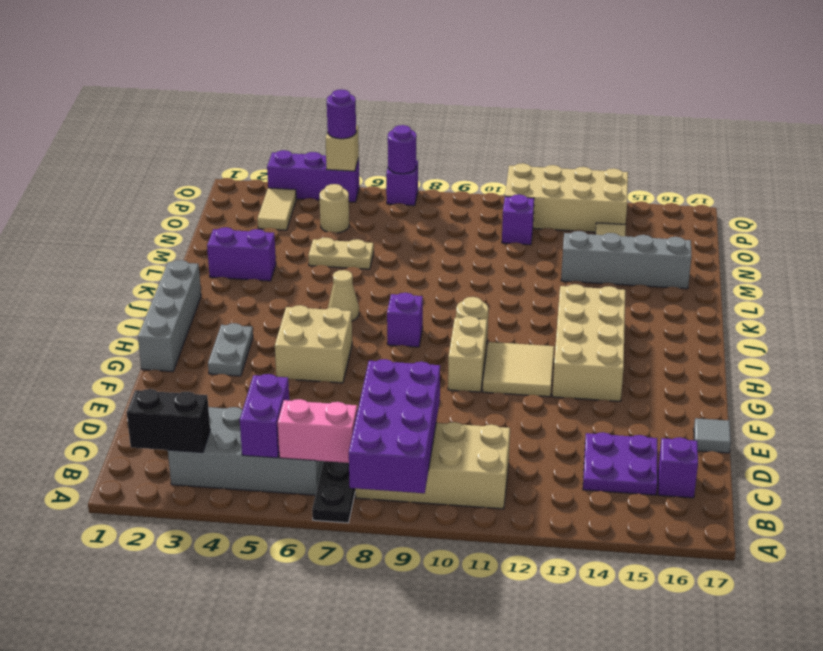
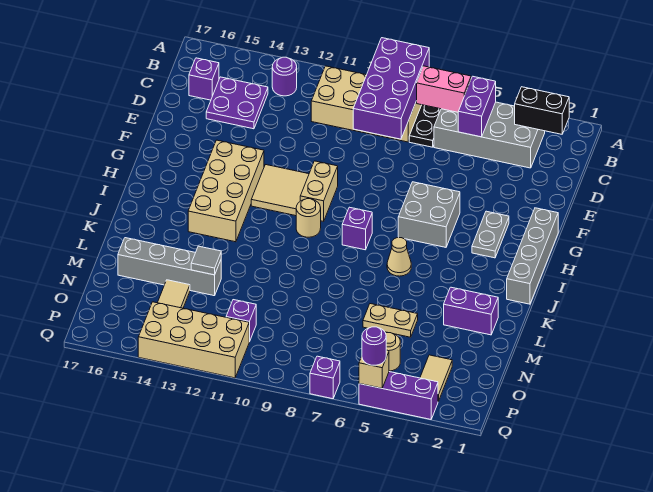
grey tile E17 level 1 -> grey tile M13 level 2
tan brick G5:H6 level 1 -> grey brick G5:H6 level 1
purple round brick Q7 level 2 -> purple round brick B13 level 1

